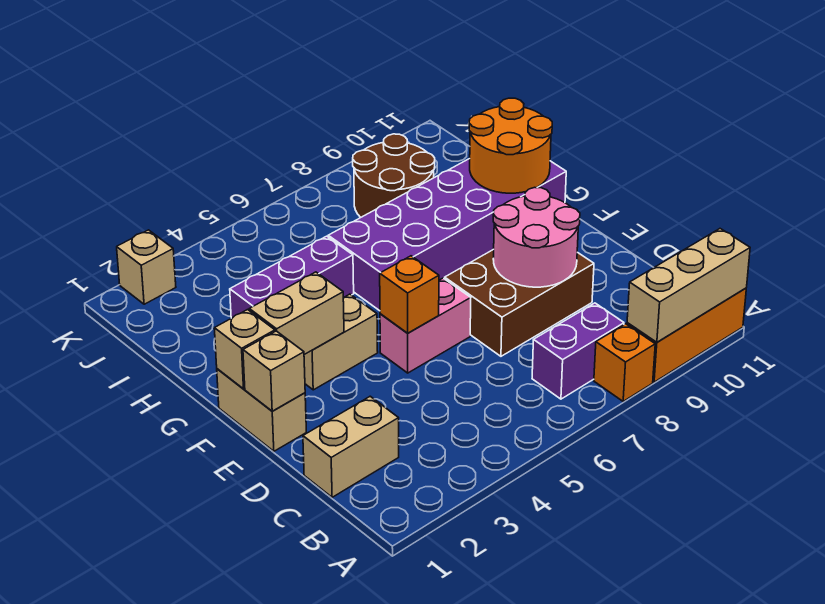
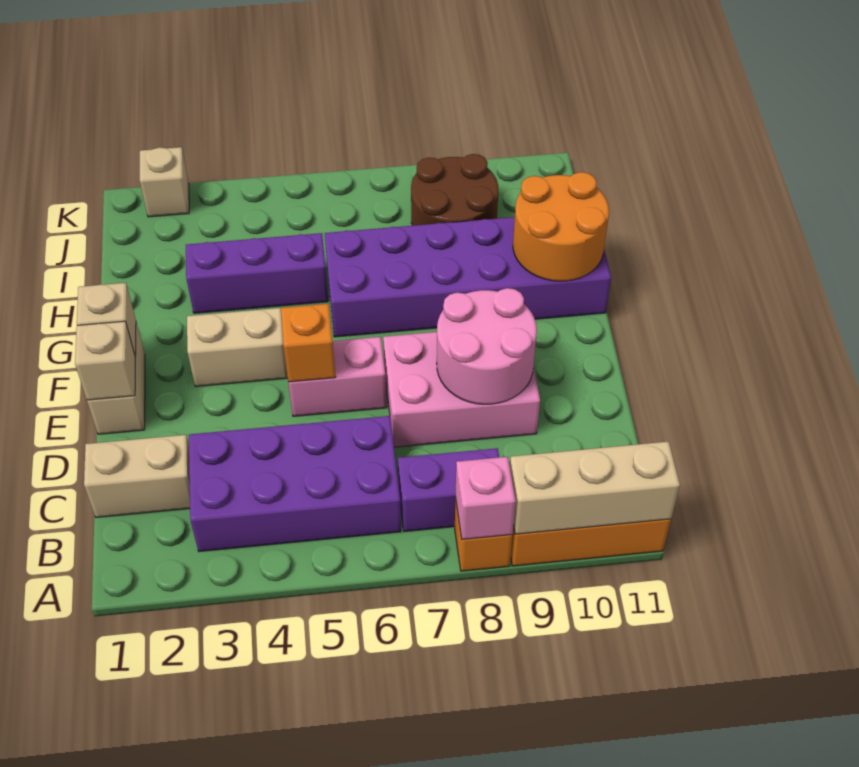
none -> pink brick A8 level 2
none -> purple brick B3:C6 level 1
brown brick D7:E9 level 1 -> pink brick D7:E9 level 1
tan brick F2:F3 level 2 -> none

